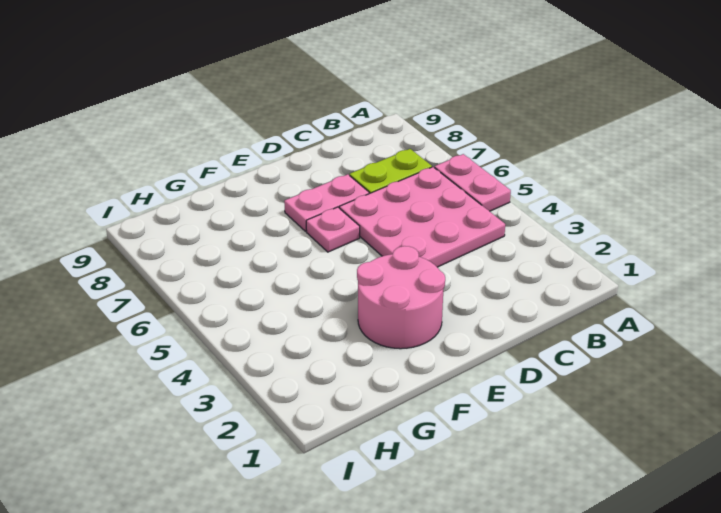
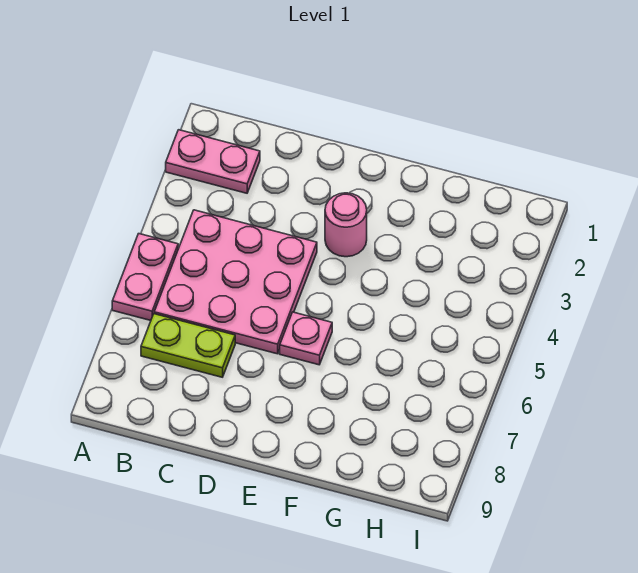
pink plate D7:E7 level 1 -> pink plate A2:B2 level 1
pink round brick E2:F3 level 1 -> pink round brick E3 level 1

